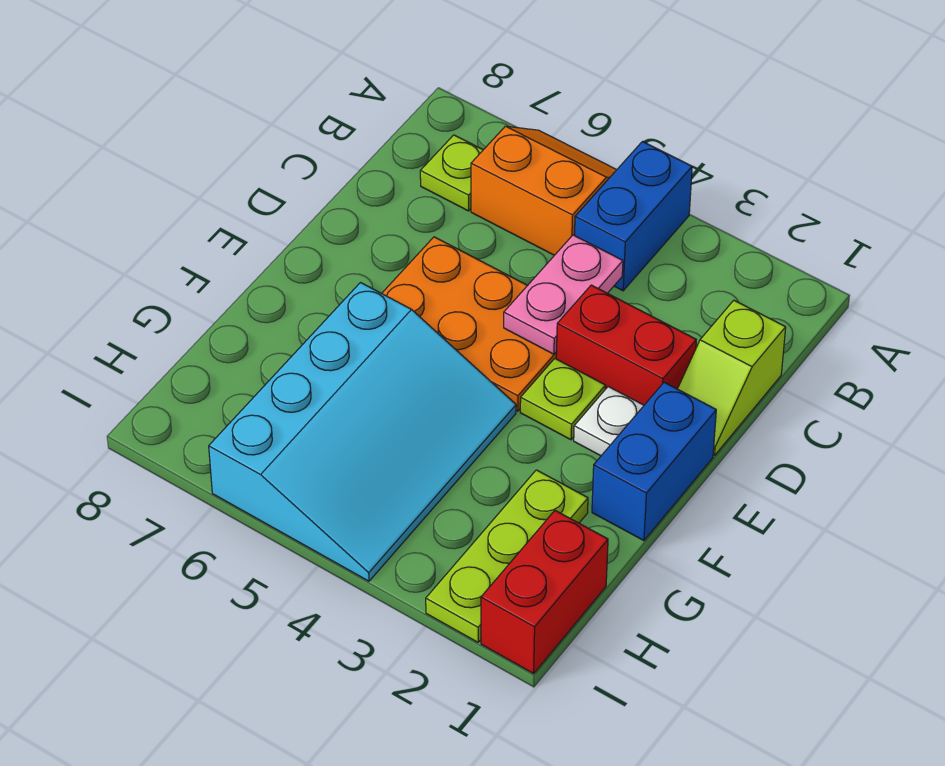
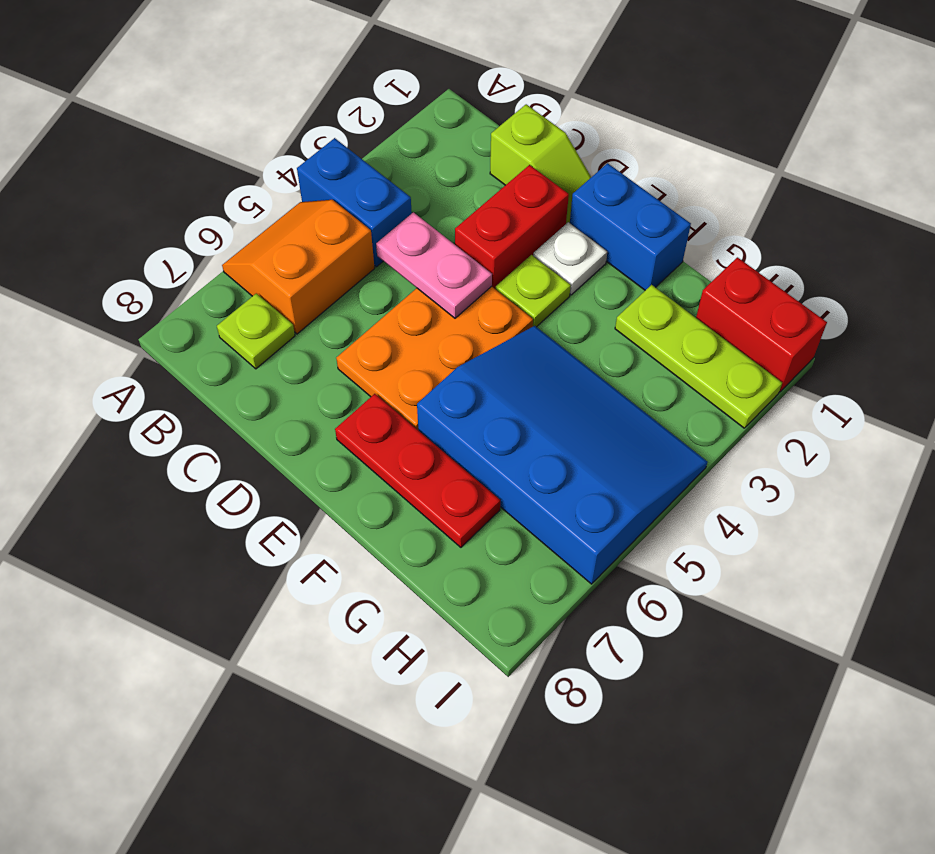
none -> red plate E7:G7 level 1
cyan slope F4:I6 level 1 top 6 -> blue slope F4:I6 level 1 top 6

